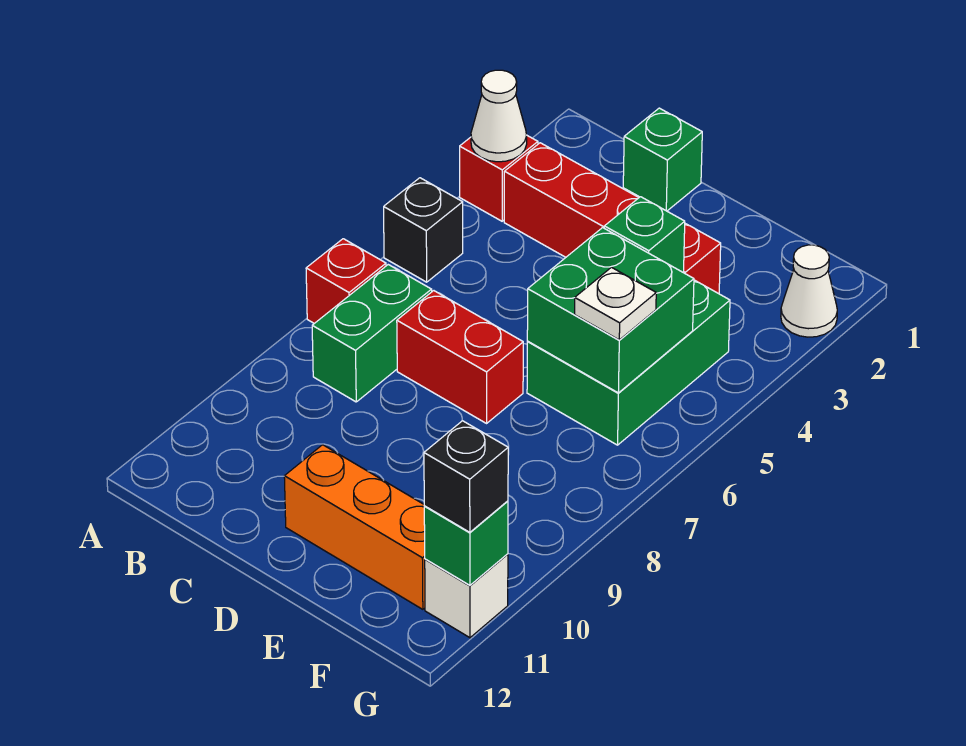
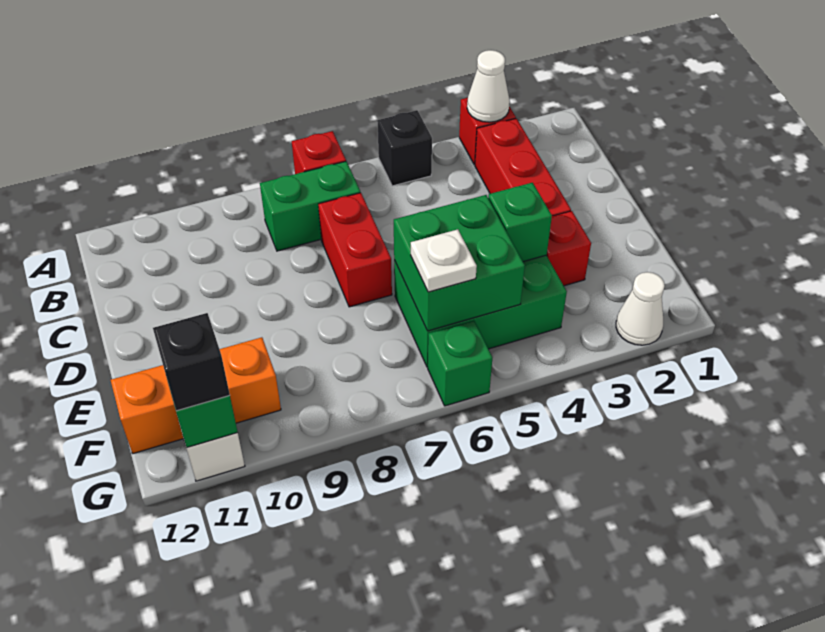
green brick C1 level 1 -> green brick G6 level 1
orange brick D11:F11 level 1 -> orange brick F10:F12 level 1

